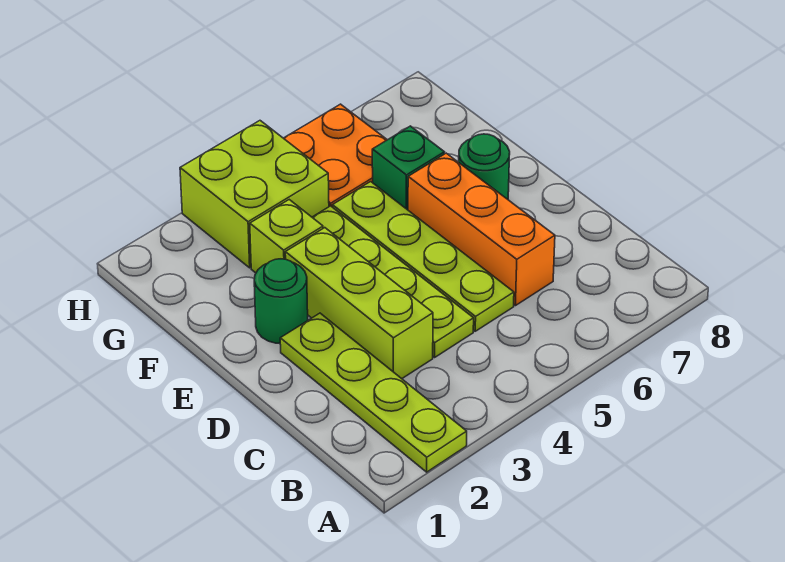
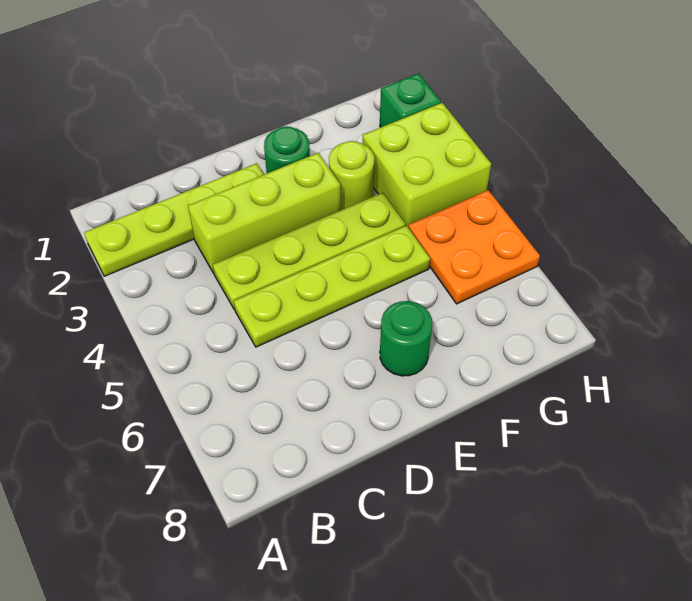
orange brick C6:E6 level 1 -> none
lime brick F3 level 1 -> lime round brick F3 level 1
green brick F6 level 1 -> green brick H2 level 1

